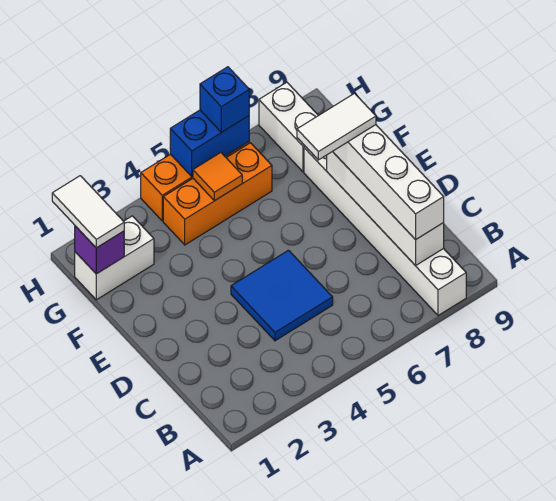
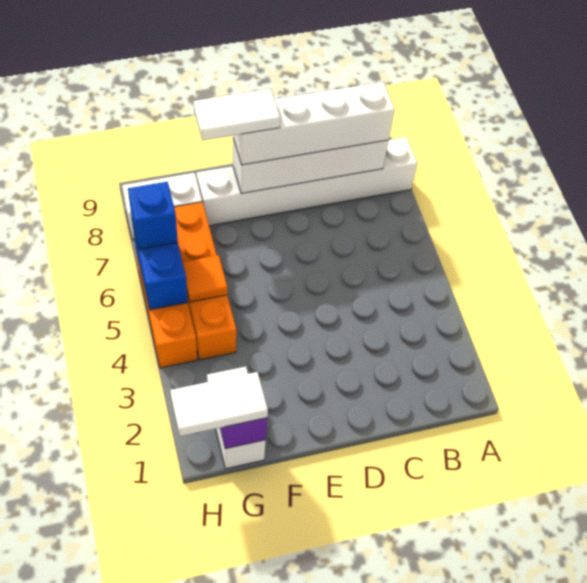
blue tile C4:D5 level 1 -> none
white tile E7:E8 level 4 -> white tile E8:F8 level 4
orange brick G4:G6 level 1 -> orange brick G4:G7 level 1

